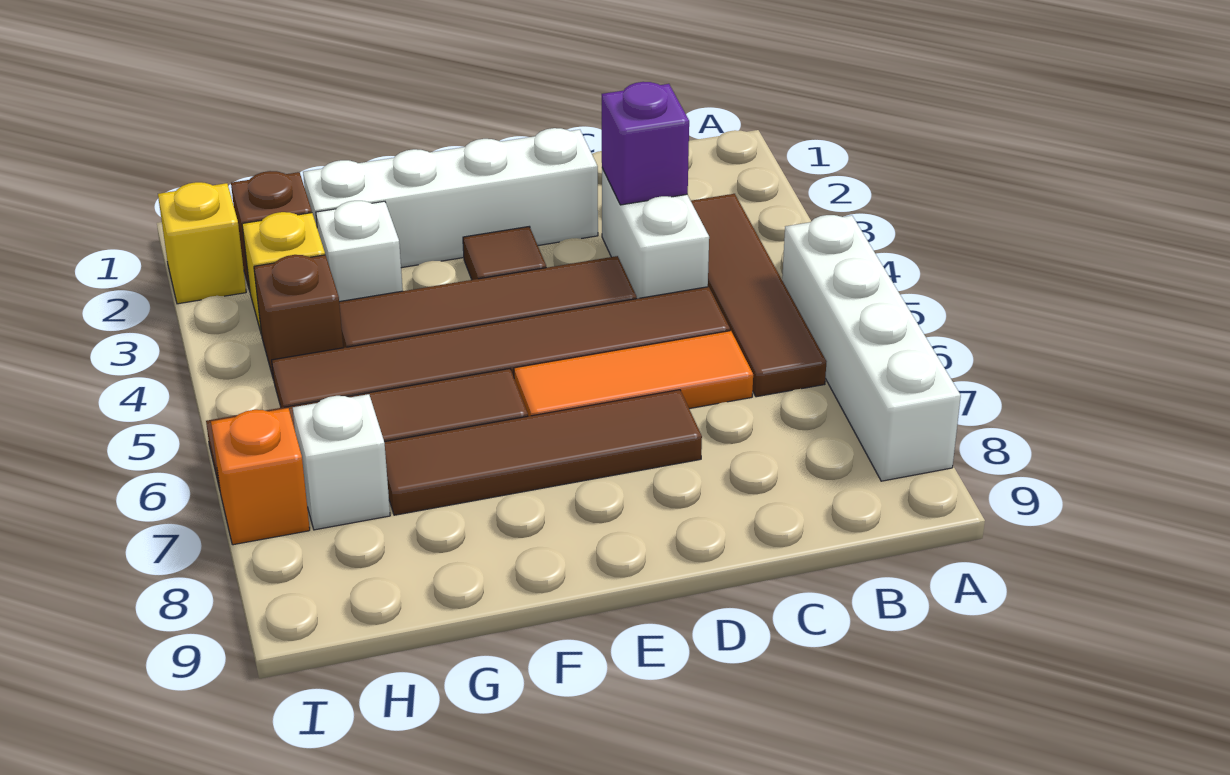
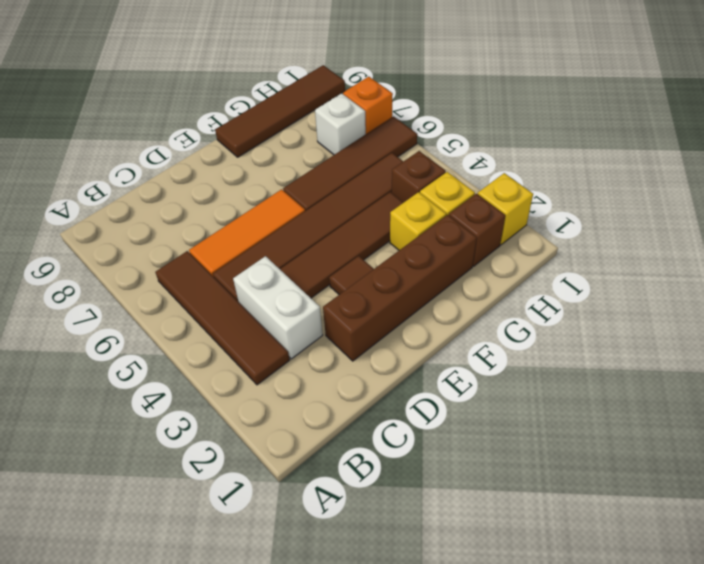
white brick A5:A8 level 1 -> none
purple brick C3 level 2 -> none
white brick D2:G2 level 1 -> brown brick D2:G2 level 1
brown tile D7:G7 level 1 -> brown tile F9:I9 level 1
white brick G3 level 1 -> yellow brick G3 level 1

